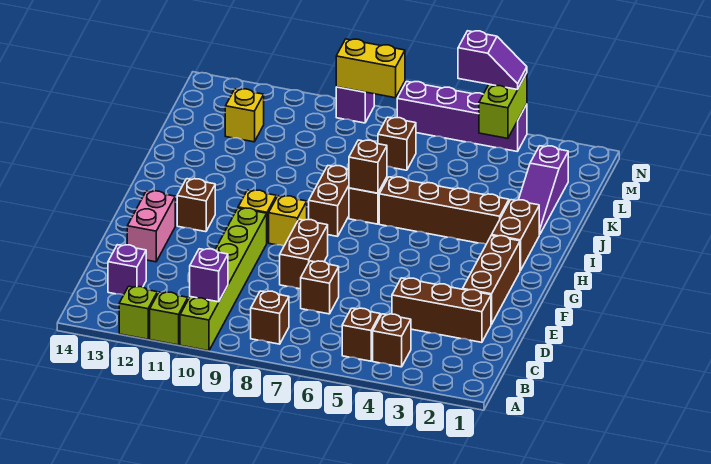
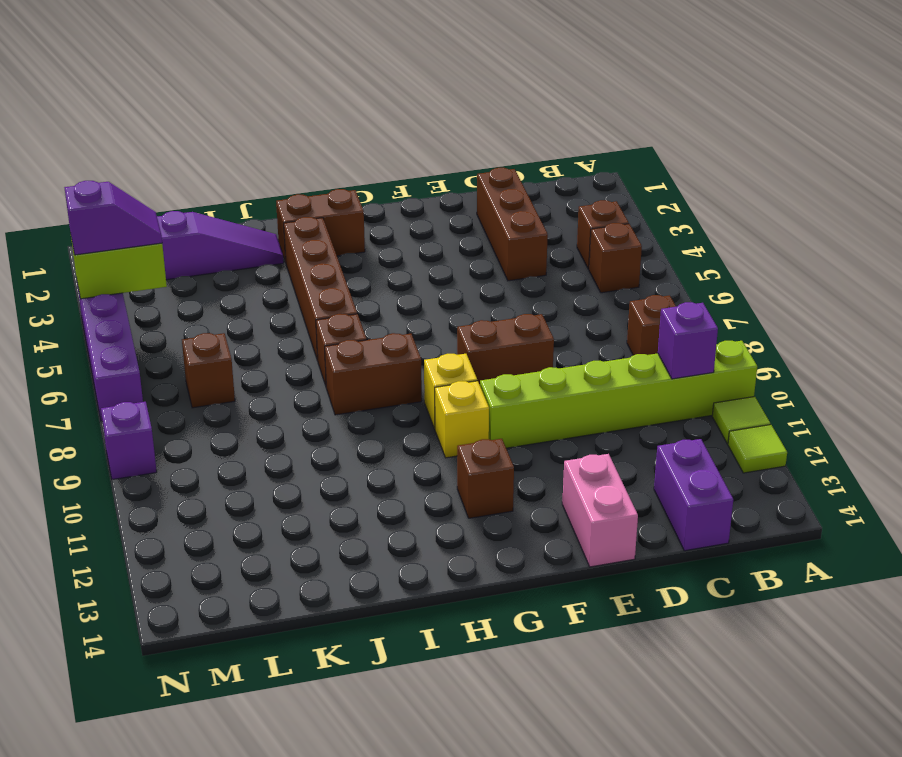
lime brick A11 level 1 -> lime tile A11 level 1
lime brick A12 level 1 -> lime tile A12 level 1
purple brick C13 level 1 -> purple brick C13:C14 level 1
brown brick D7 level 1 -> none
brown brick E2:G2 level 1 -> none
pink brick E13:F13 level 1 -> pink brick E13:E14 level 1
brown brick I7 level 2 -> none
yellow brick L12 level 1 -> none
purple slope N4:N5 level 3 top 5 -> purple slope M4:N4 level 3 top N
yellow brick N8:N9 level 2 -> none

